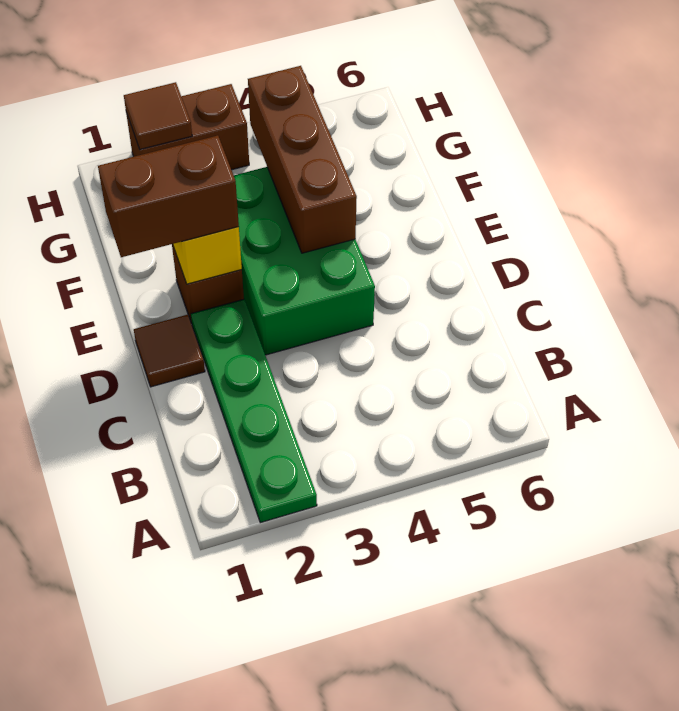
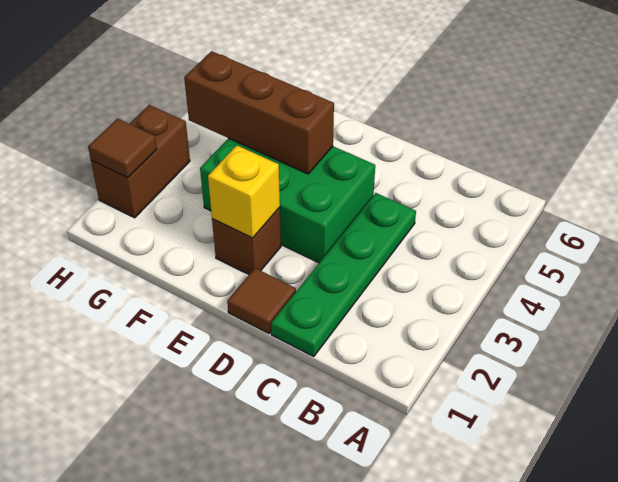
green plate A2:D2 level 1 -> green plate C1:C4 level 1
brown brick E1:E2 level 3 -> none

